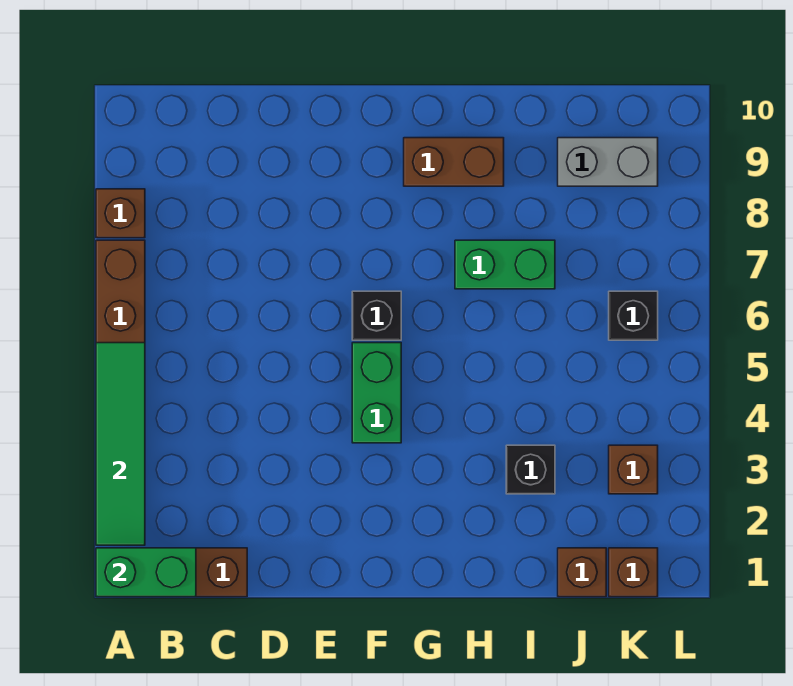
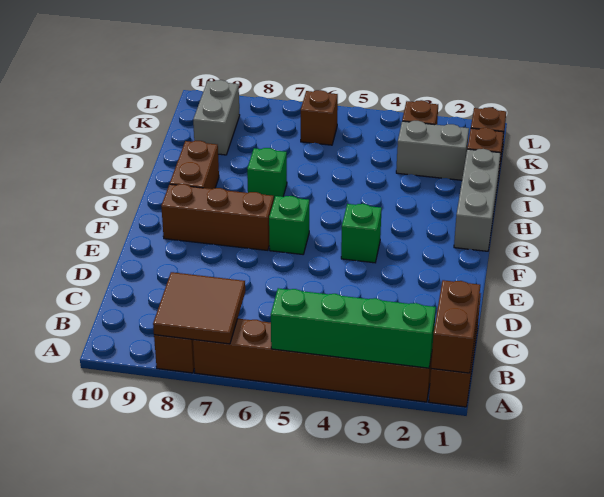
green brick A1:B1 level 2 -> brown brick A1:B1 level 2
green tile A2:A5 level 2 -> green brick A2:A5 level 2
none -> brown tile A7:B8 level 2
green brick F4:F5 level 1 -> green brick F4 level 1
black brick F6 level 1 -> green brick F6 level 1
none -> brown brick F7:F9 level 1
none -> grey brick G1:I1 level 1
green brick H7:I7 level 1 -> green brick H7 level 1
black brick I3 level 1 -> none
none -> grey brick J2:J3 level 1
black brick K6 level 1 -> brown brick K6 level 1

